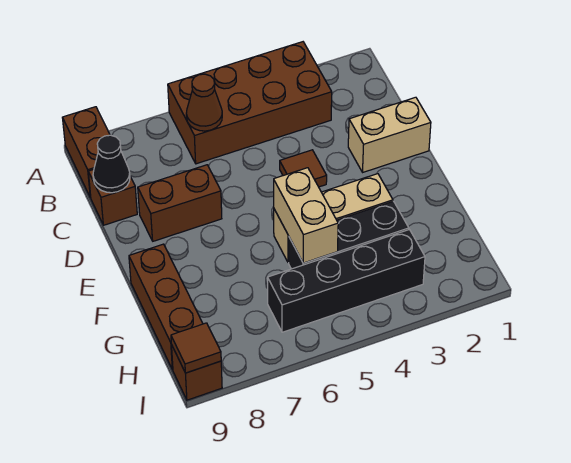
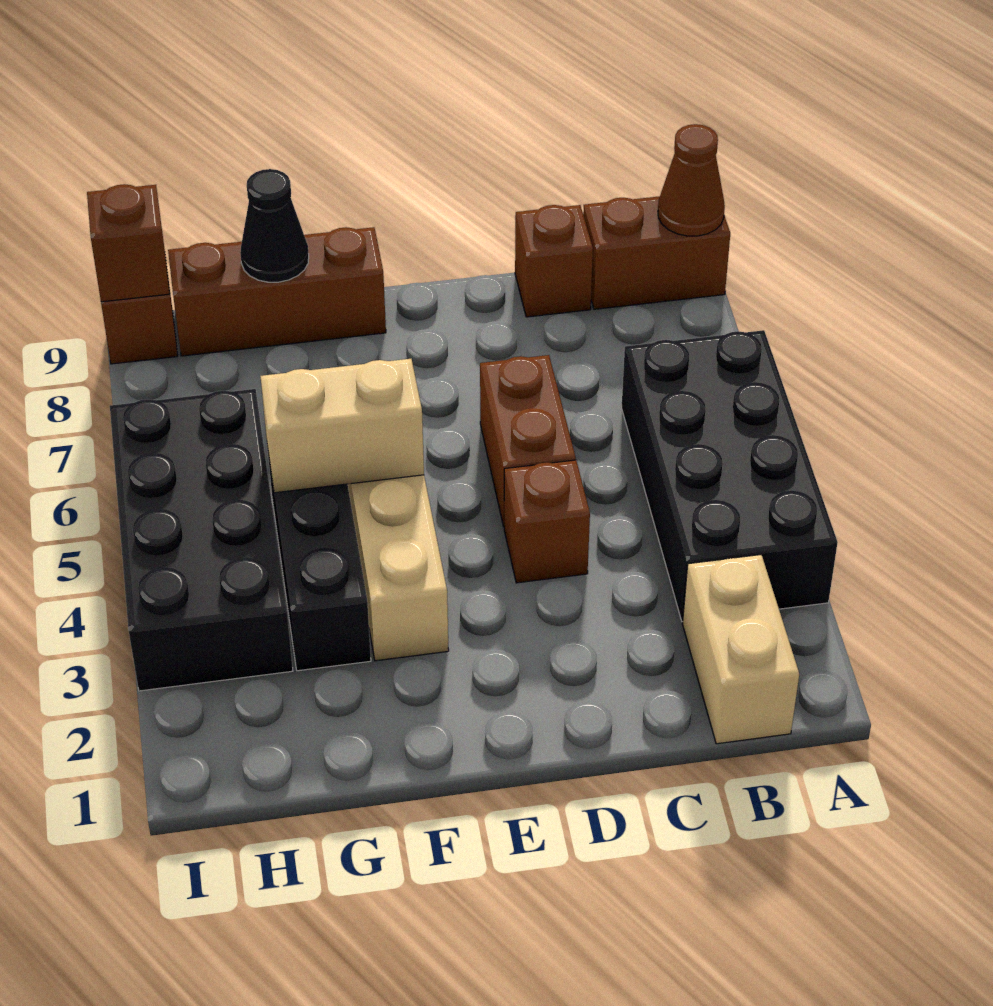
brown brick A3:B6 level 1 -> black brick A3:B6 level 1
brown cone B6 level 2 -> brown cone A9 level 2
black cone C9 level 2 -> black cone G9 level 2
tan brick D1:D2 level 1 -> tan brick B1:B2 level 1
brown tile D4 level 1 -> brown brick D4 level 1
brown brick D7:D8 level 1 -> brown brick D5:D6 level 1
black brick H3:H6 level 1 -> black brick H3:I6 level 1
brown tile I9 level 2 -> brown brick I9 level 2

